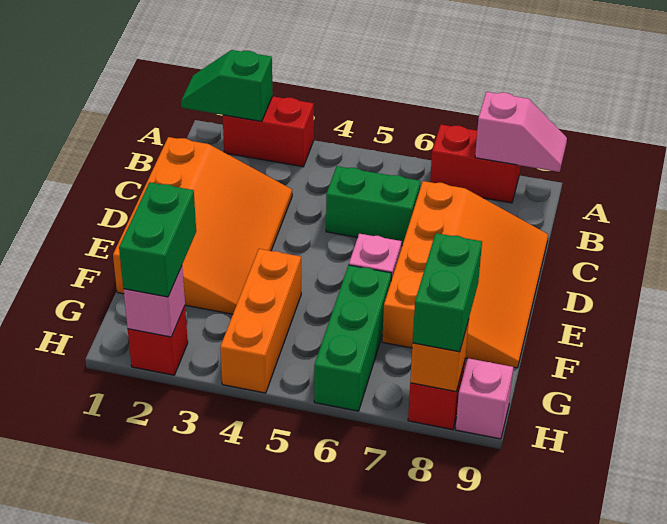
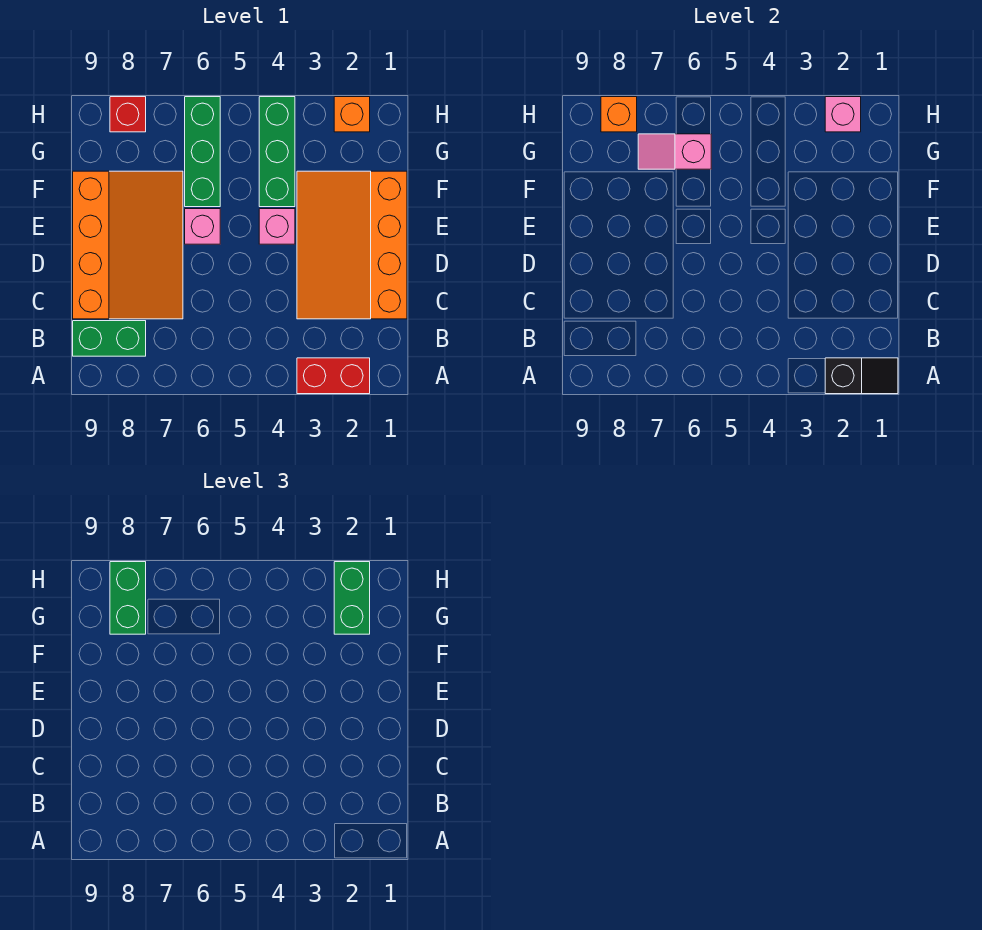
green slope A1:A2 level 2 top 2 -> black slope A1:A2 level 2 top 2
red brick A7:A8 level 1 -> none
pink slope A8:A9 level 2 top 8 -> pink slope G6:G7 level 2 top 6
green brick C5:C6 level 1 -> green brick B8:B9 level 1
orange slope C7:F9 level 1 top 7 -> orange slope C7:F9 level 1 top 9
orange brick F4:H4 level 1 -> green brick F4:H4 level 1
red brick H2 level 1 -> orange brick H2 level 1
pink brick H9 level 1 -> pink brick E4 level 1

